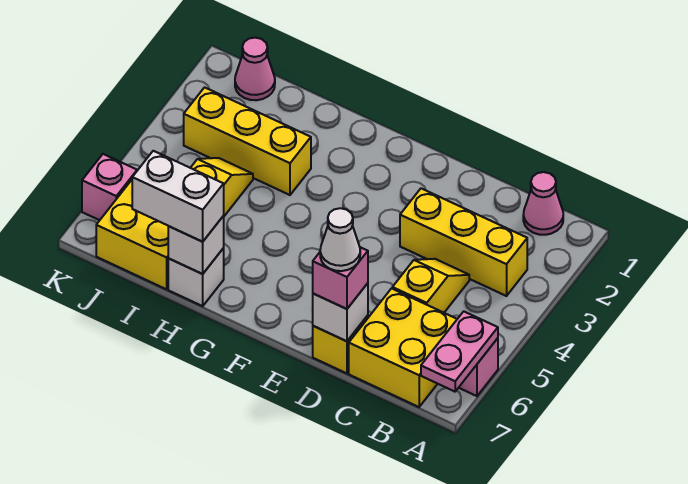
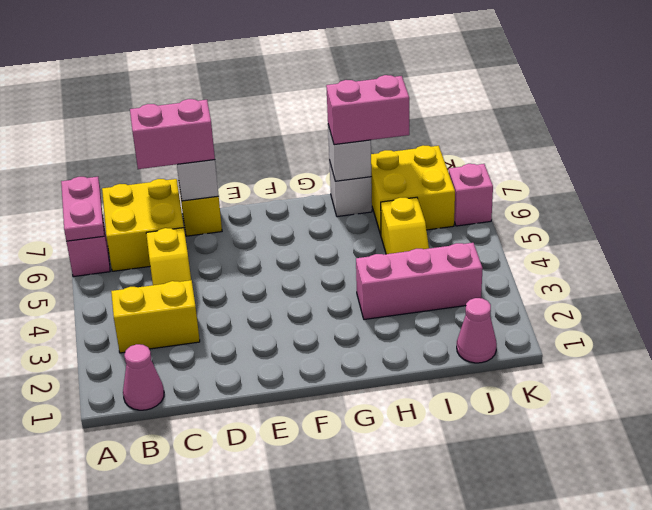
yellow brick B3:D3 level 1 -> yellow brick B3:C3 level 1
pink brick D7 level 3 -> pink brick C7:D7 level 3
white cone D7 level 4 -> none
yellow brick H3:J3 level 1 -> pink brick H3:J3 level 1
white brick H7:I7 level 3 -> pink brick H7:I7 level 3

